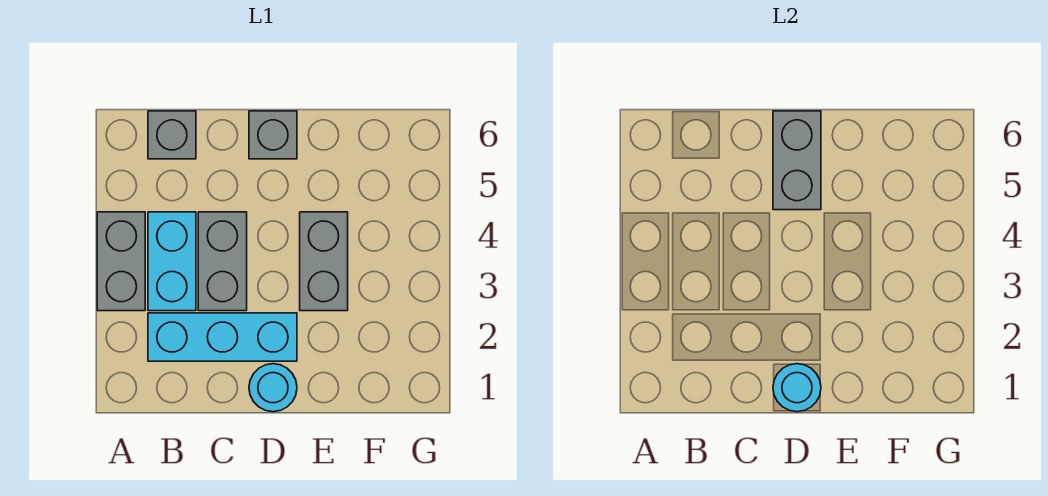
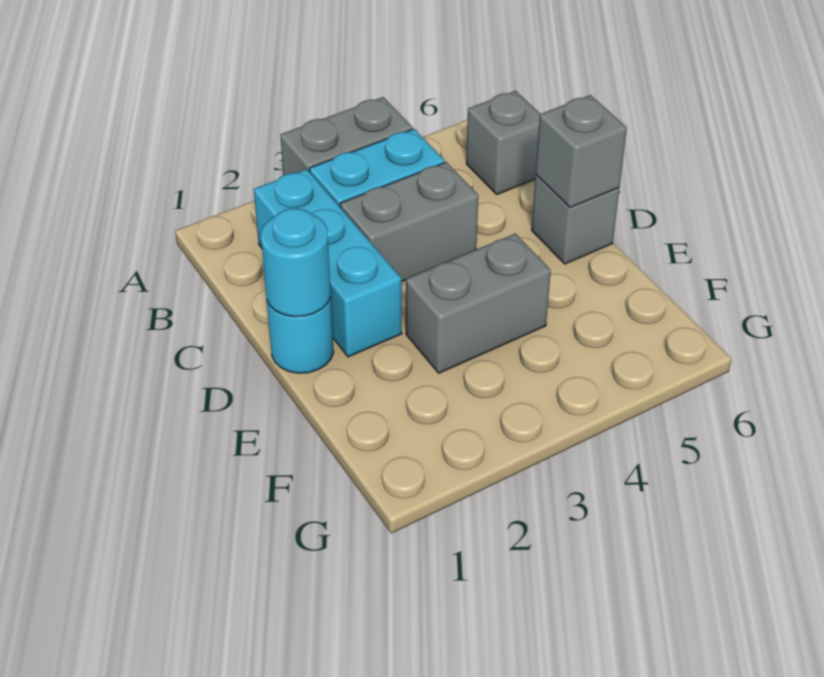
grey brick D5:D6 level 2 -> grey brick D6 level 2

